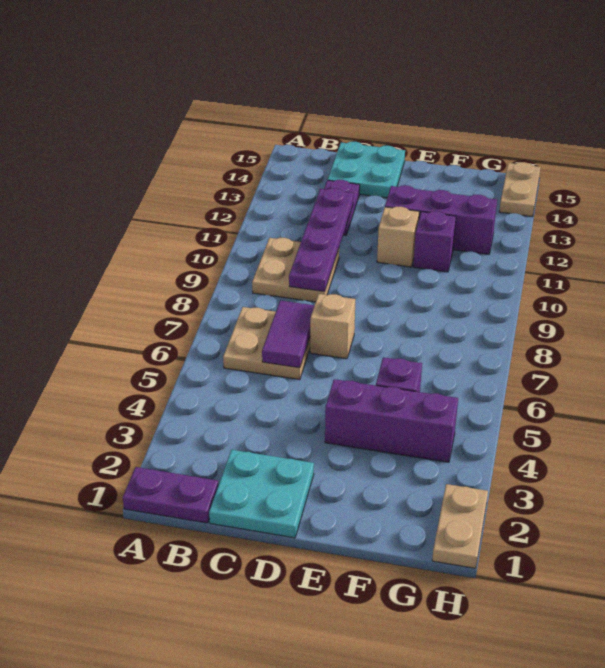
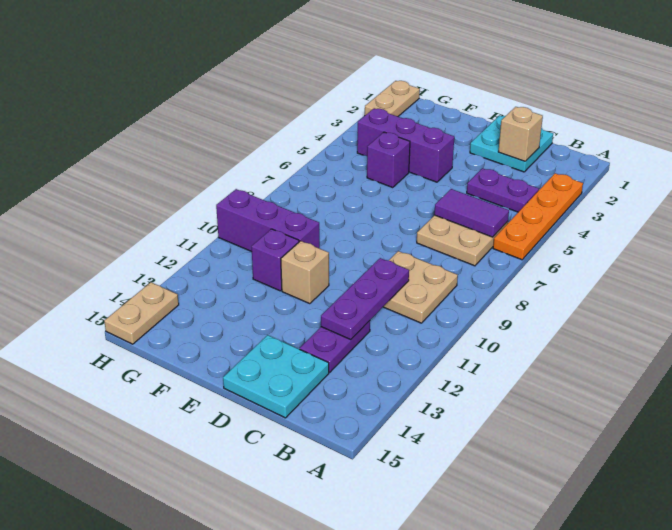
purple plate A1:B1 level 1 -> purple plate B4:C4 level 1
none -> orange plate A3:A6 level 1
purple tile C6:C7 level 2 -> purple tile B6:C6 level 2
purple plate C9:C12 level 2 -> purple plate C10:C12 level 2
tan brick D7 level 1 -> tan brick C2 level 2
purple brick E12:G12 level 1 -> purple brick F10:H10 level 1

